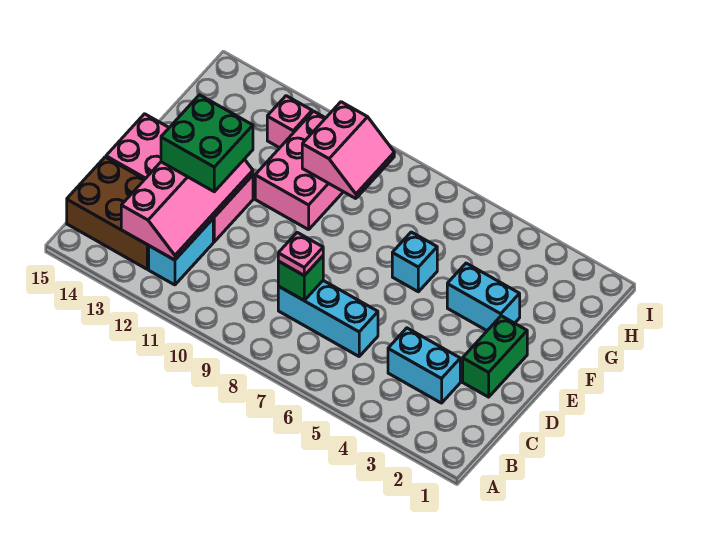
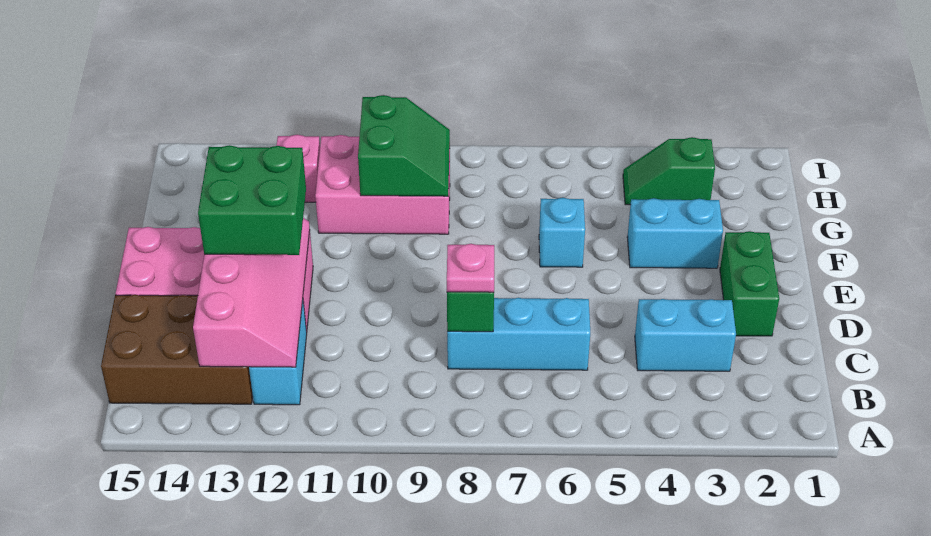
pink brick F10:H11 level 1 -> pink brick G9:H11 level 1
pink slope G9:H10 level 2 top 10 -> green slope G9:H10 level 2 top 10
none -> green slope H3:H4 level 1 top 3

